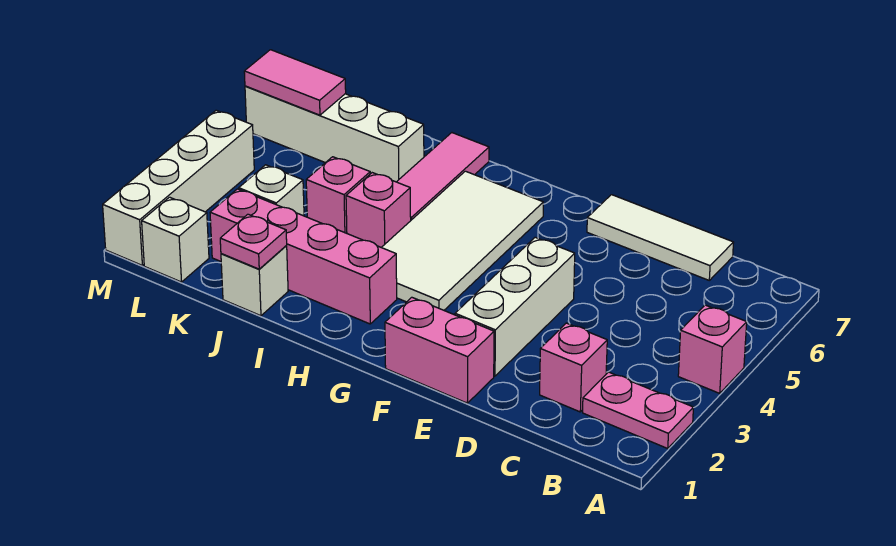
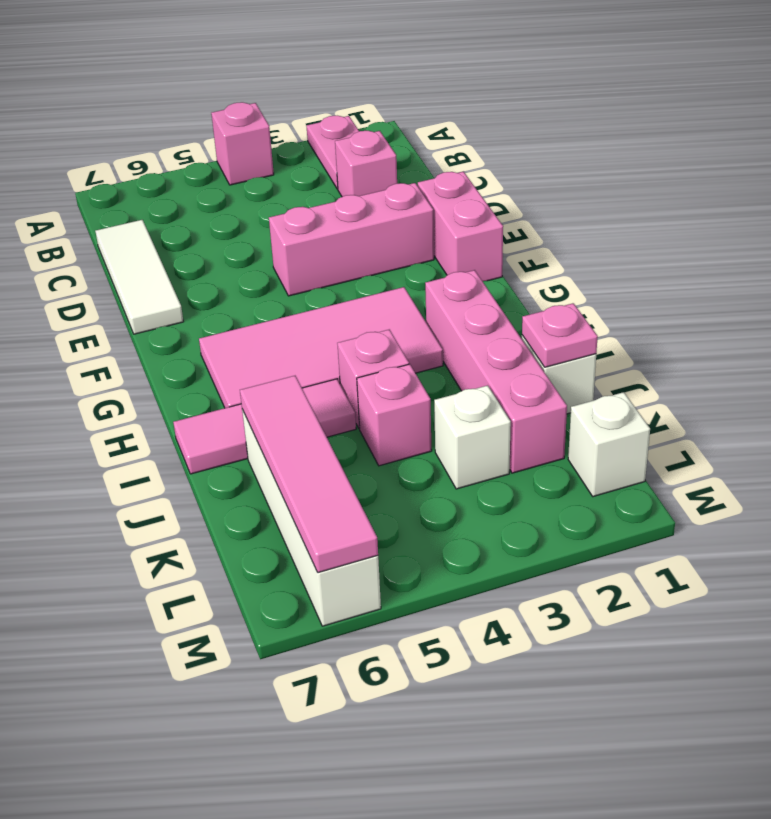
white brick E2:E4 level 1 -> pink brick E2:E4 level 1
white tile G3:H6 level 1 -> pink tile G3:H6 level 1
pink tile L6:M6 level 2 -> pink tile J6:M6 level 2
white brick M1:M4 level 1 -> none

